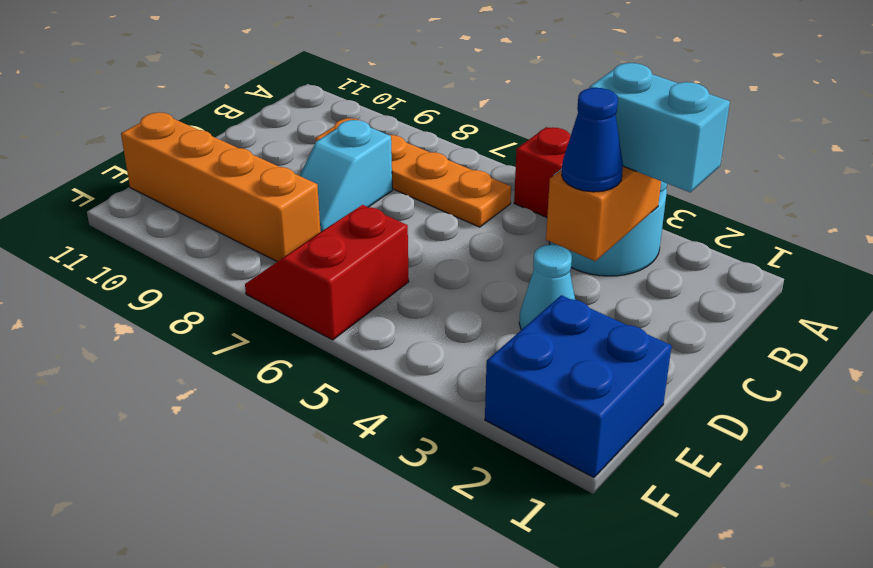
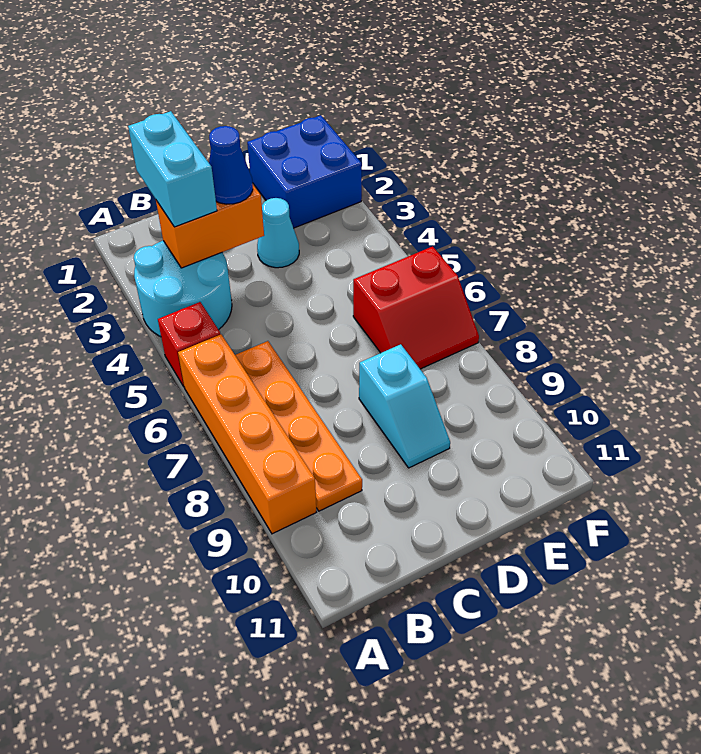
cyan slope C8:D8 level 1 top C -> cyan slope D8:D9 level 1 top 8
orange brick E8:E11 level 1 -> orange brick A6:A9 level 1

